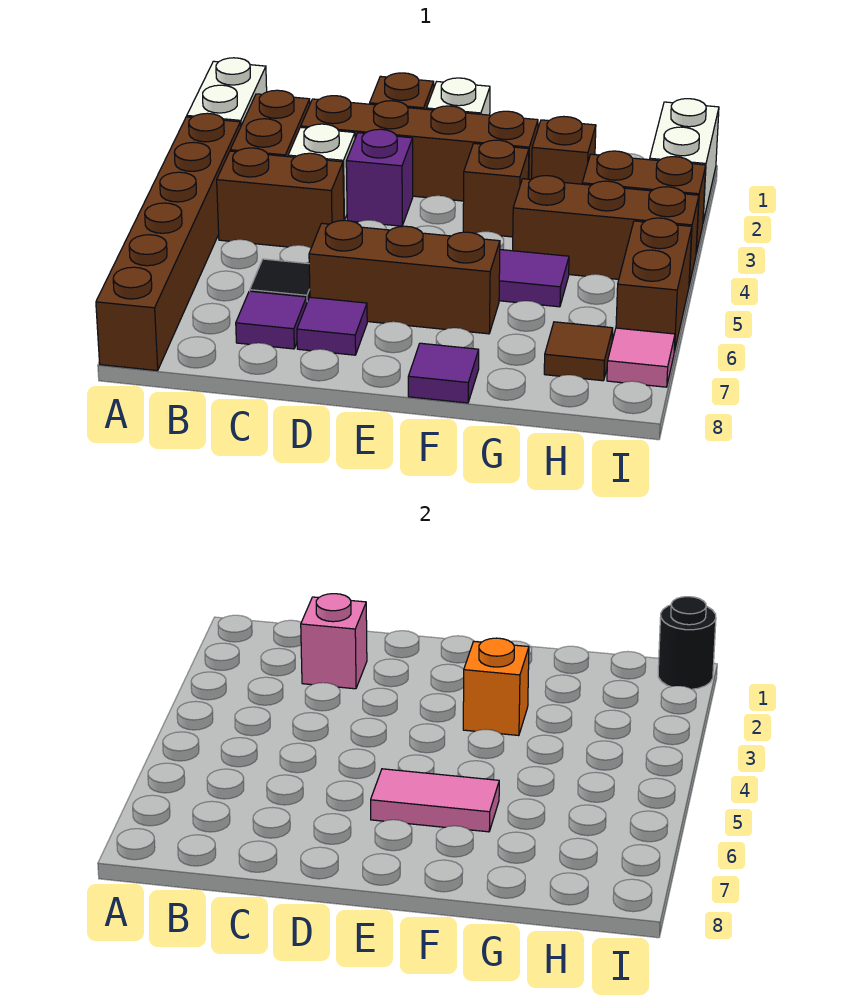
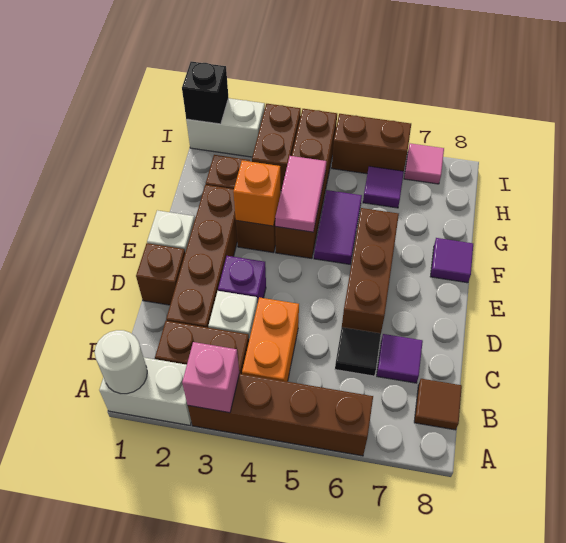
none -> white round brick A1 level 2
brown brick A3:A8 level 1 -> brown brick A3:A6 level 1
brown brick B4:C4 level 1 -> orange brick B4:C4 level 1
pink brick C2 level 2 -> pink brick A3 level 2
purple tile D7 level 1 -> purple tile H6 level 1
pink tile E6:F6 level 2 -> pink tile F4:G4 level 2
brown brick G4:I4 level 1 -> brown brick F4:I4 level 1
brown tile H7 level 1 -> brown tile B8 level 1
black round brick I1 level 2 -> black brick I1 level 2

